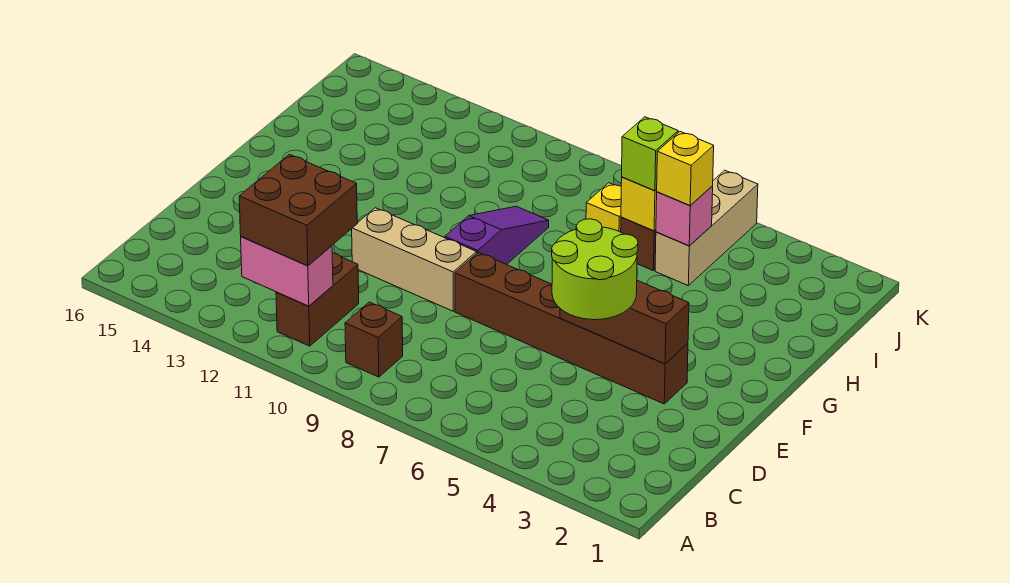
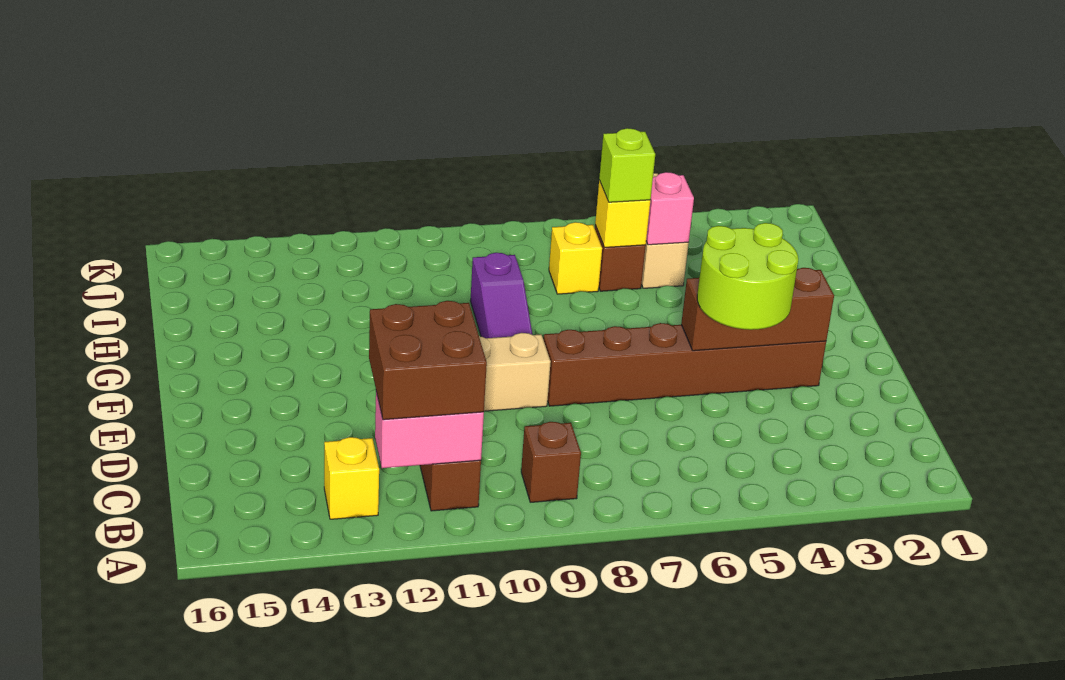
purple slope F9:H9 level 1 top F -> purple slope F9:H9 level 1 top H
yellow brick I5 level 3 -> yellow brick B13 level 1

